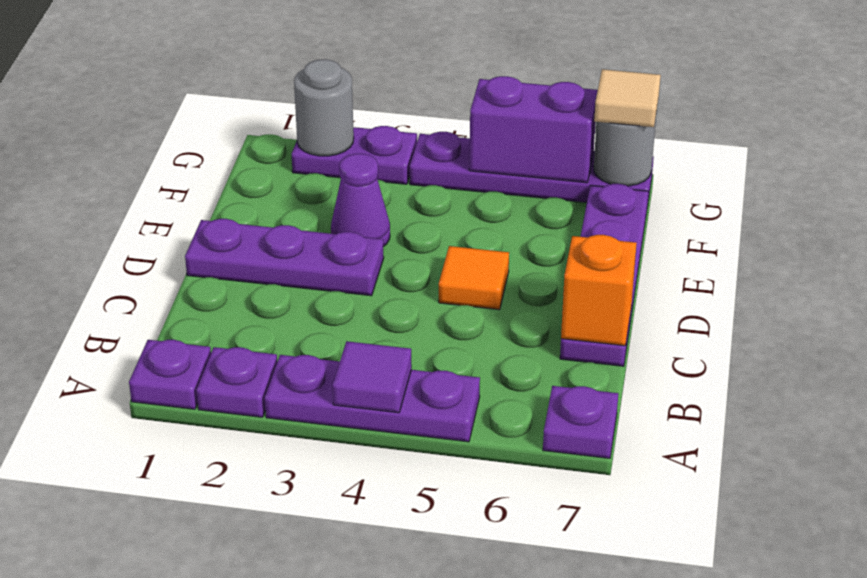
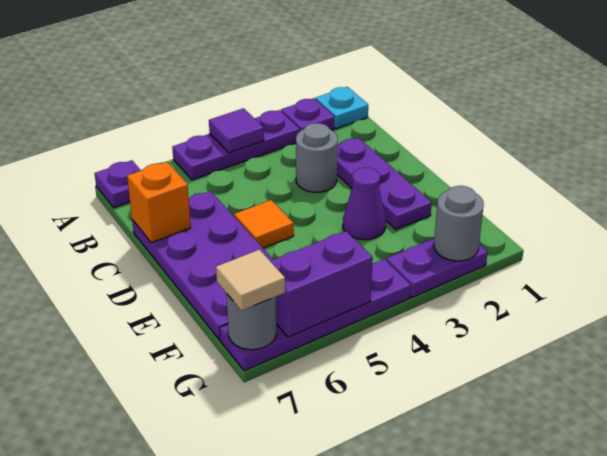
purple plate A1 level 1 -> cyan plate A1 level 1
none -> grey round brick C3 level 1
purple plate C7:F7 level 1 -> purple plate C6:F7 level 1
purple plate D1:D3 level 1 -> purple plate C2:E2 level 1

